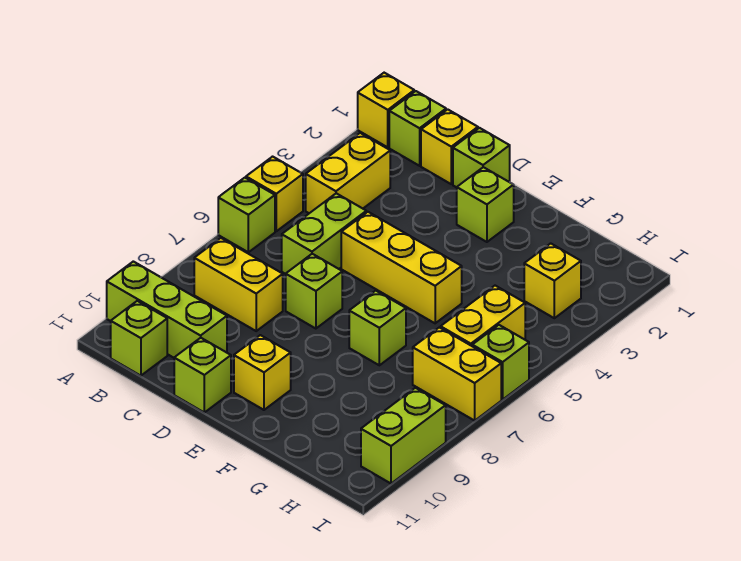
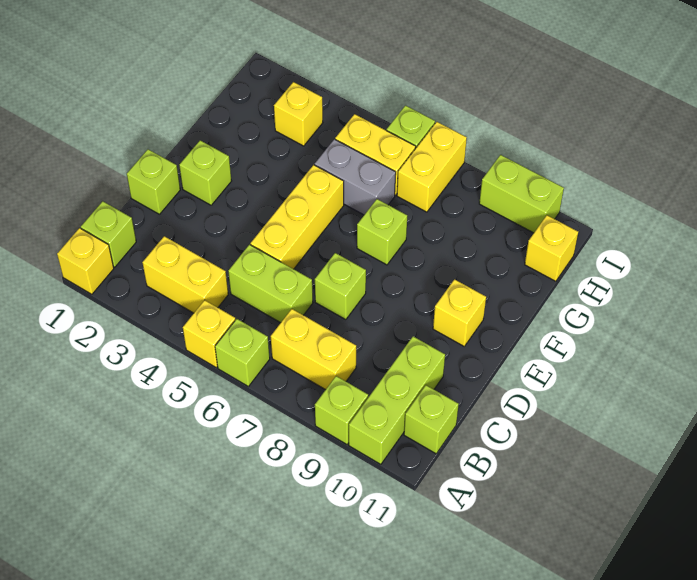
yellow brick B8:C8 level 1 -> yellow brick B7:B8 level 1
yellow brick C1 level 1 -> yellow brick H11 level 1
lime brick D11 level 1 -> lime brick A9 level 1
none -> grey brick G5:G6 level 1

